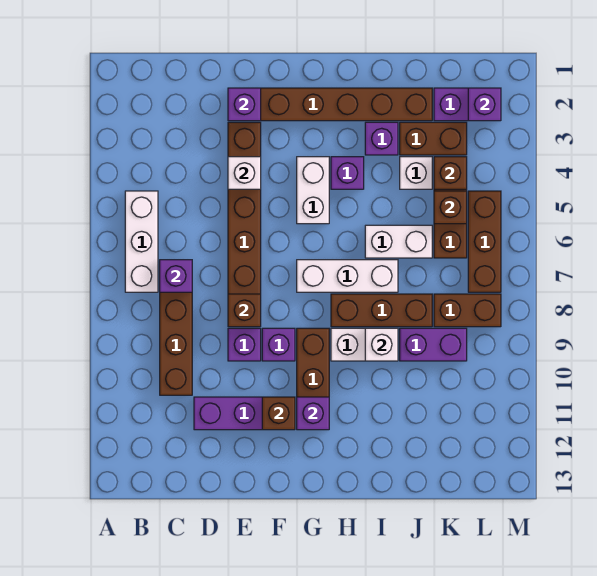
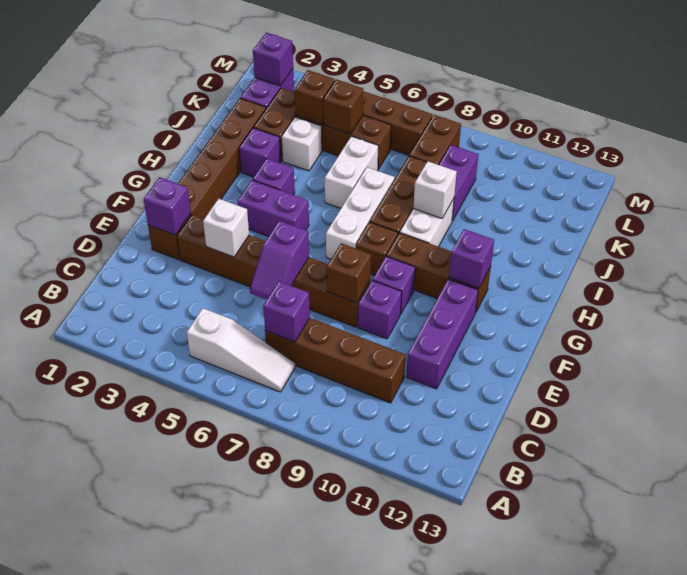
white brick B5:B7 level 1 -> white slope B5:B7 level 1 top 5
none -> purple slope D6:E6 level 2 top E
brown brick F11 level 2 -> brown brick G8 level 1
white brick G4:G5 level 1 -> purple brick G4:G5 level 1

